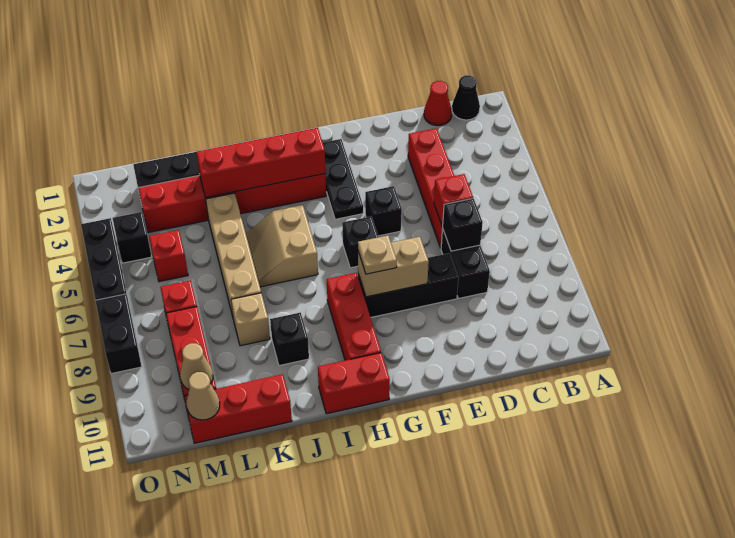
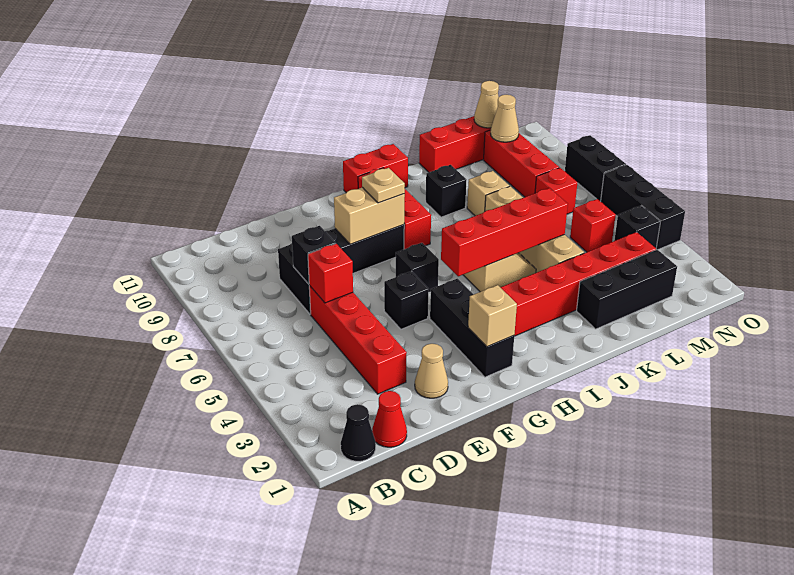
none -> tan cone E2 level 1
black plate G2:G4 level 1 -> black brick G2:G4 level 1
none -> tan brick G2 level 2
red brick H3:K3 level 2 -> red brick H5:K5 level 2

